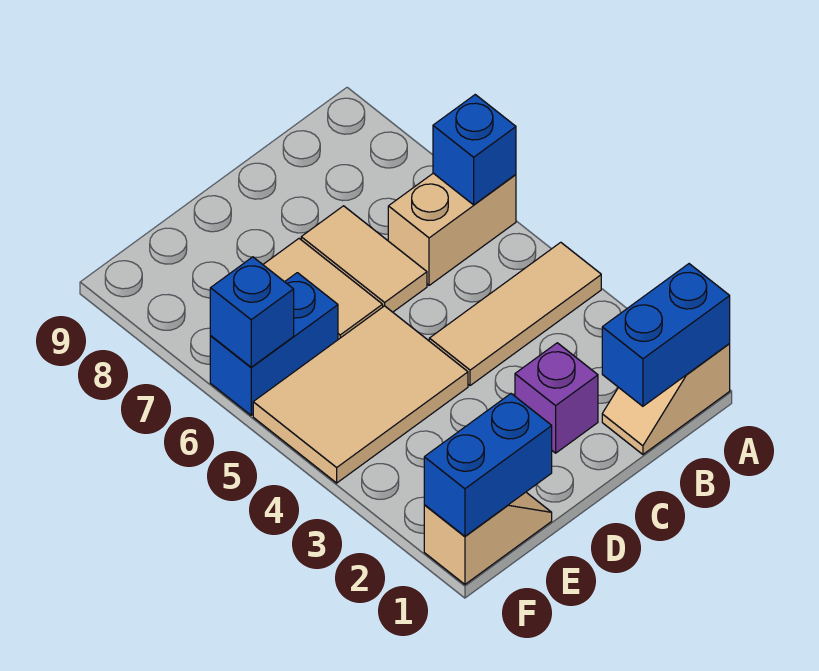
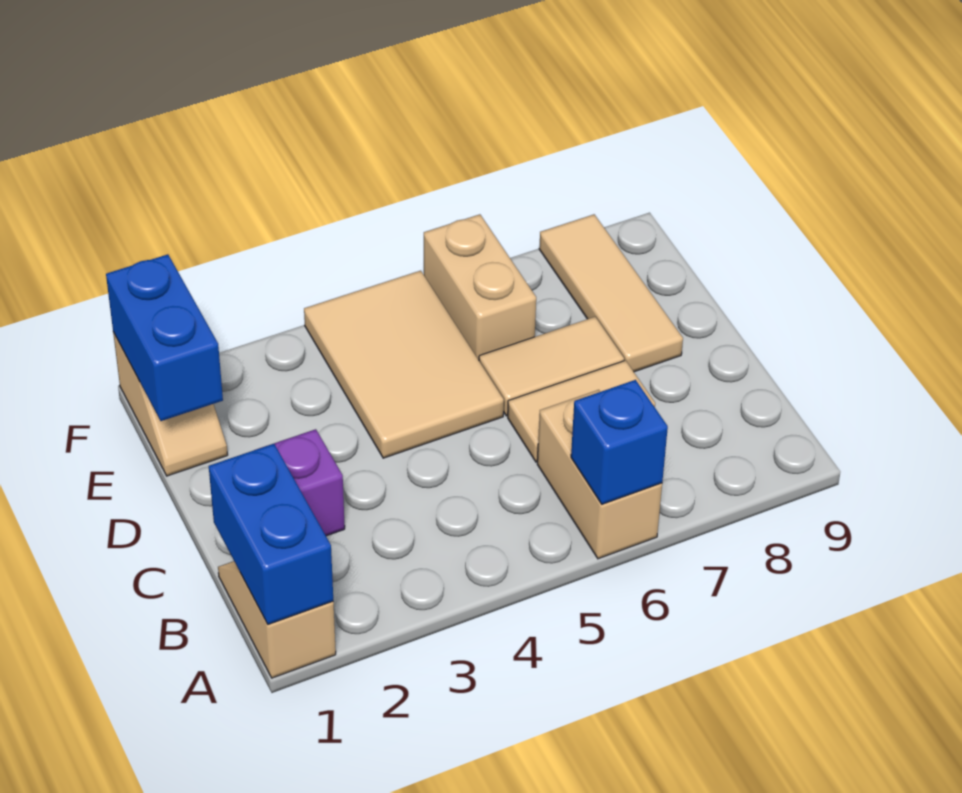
tan tile A4:C4 level 1 -> tan tile D8:F8 level 1
blue brick E6:F6 level 1 -> tan brick E6:F6 level 1
blue brick F6 level 2 -> none

